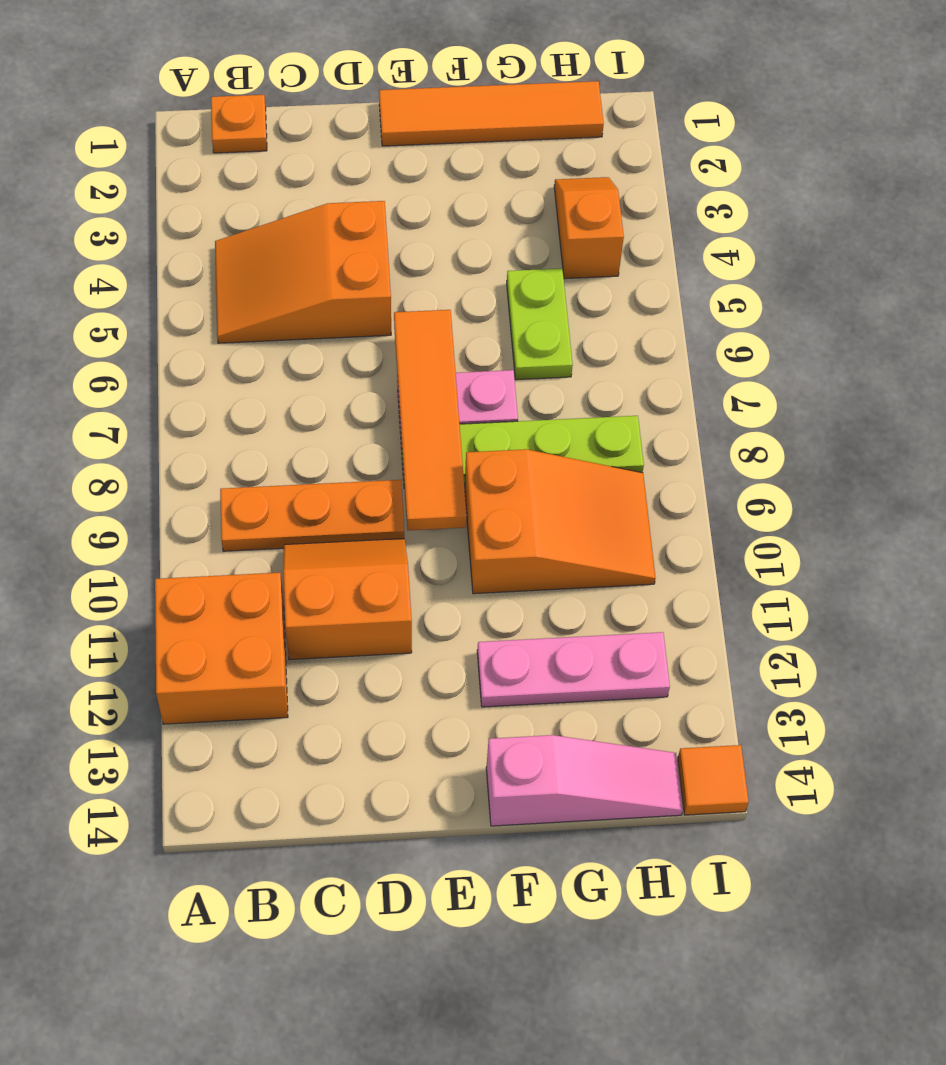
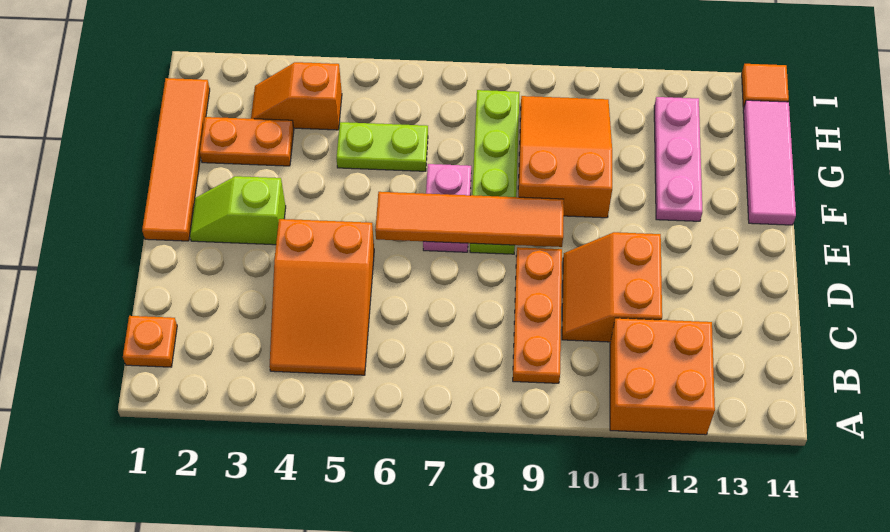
none -> lime slope E2:E3 level 1 top 3
pink slope F14:H14 level 1 top F -> pink tile F14:H14 level 1
none -> orange plate G2:G3 level 1

